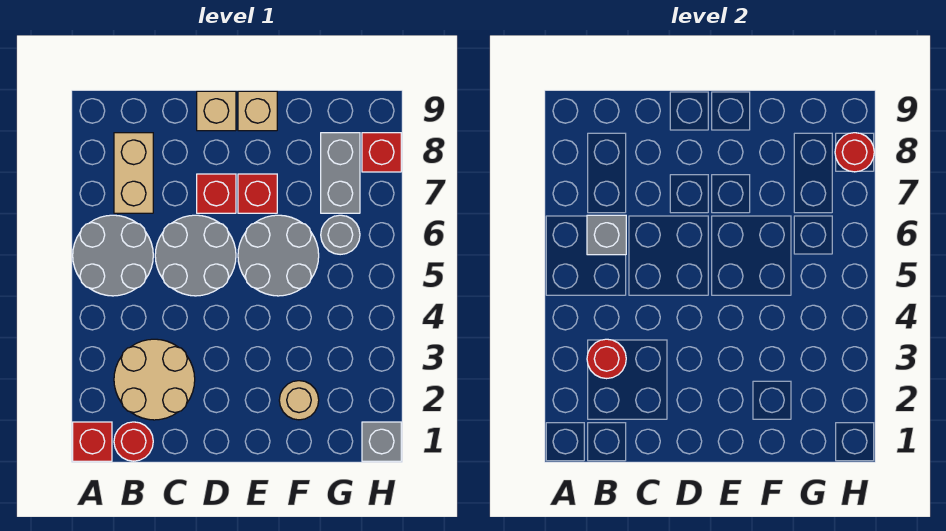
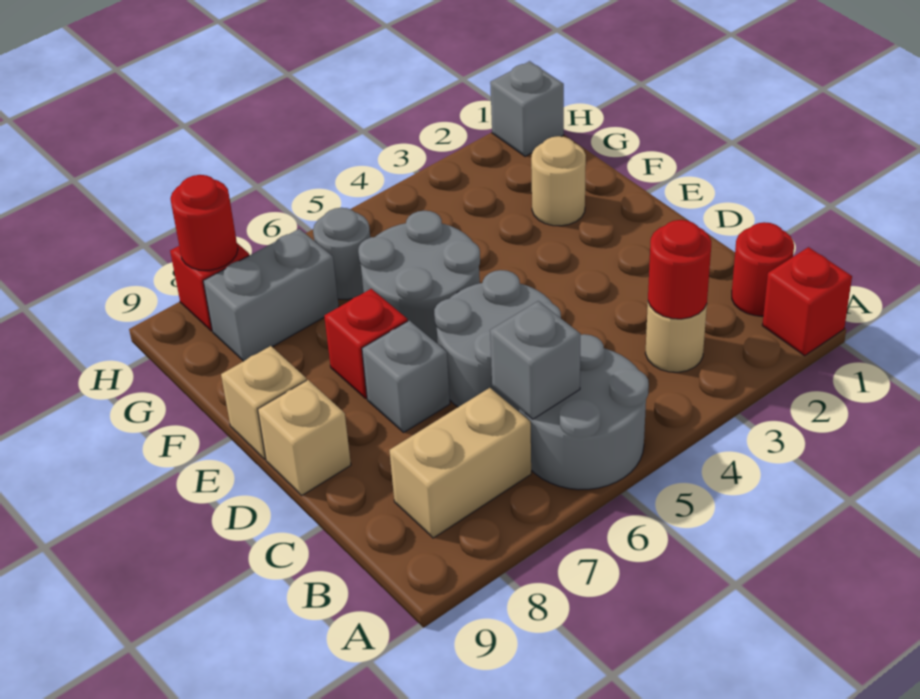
tan round brick B2:C3 level 1 -> tan round brick B3 level 1
red brick D7 level 1 -> grey brick D7 level 1

